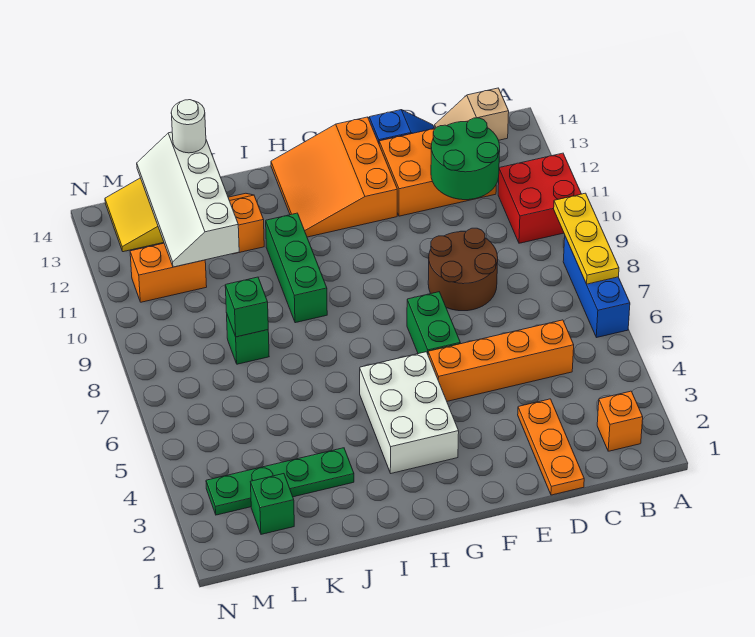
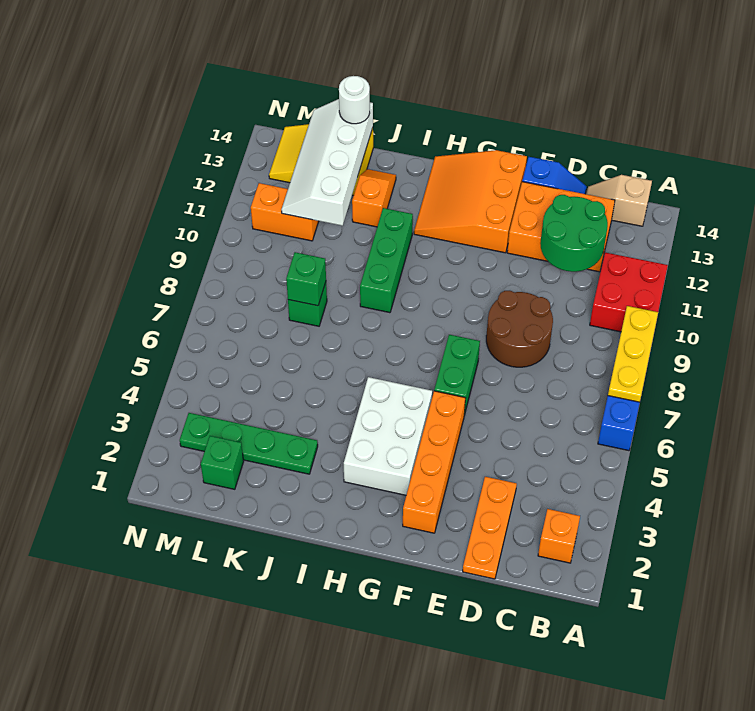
orange brick C5:F5 level 1 -> orange brick F2:F5 level 1

